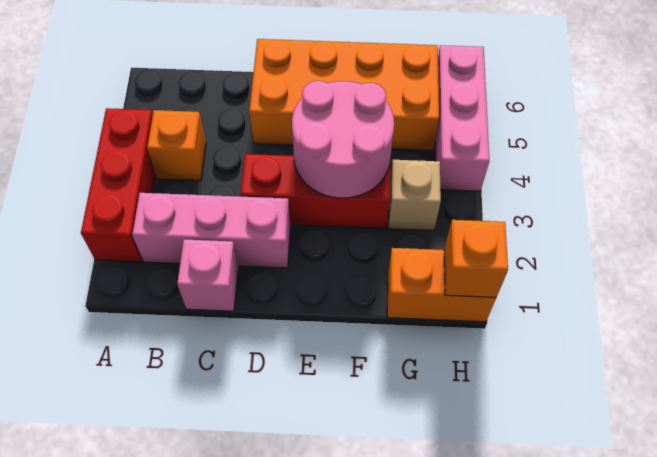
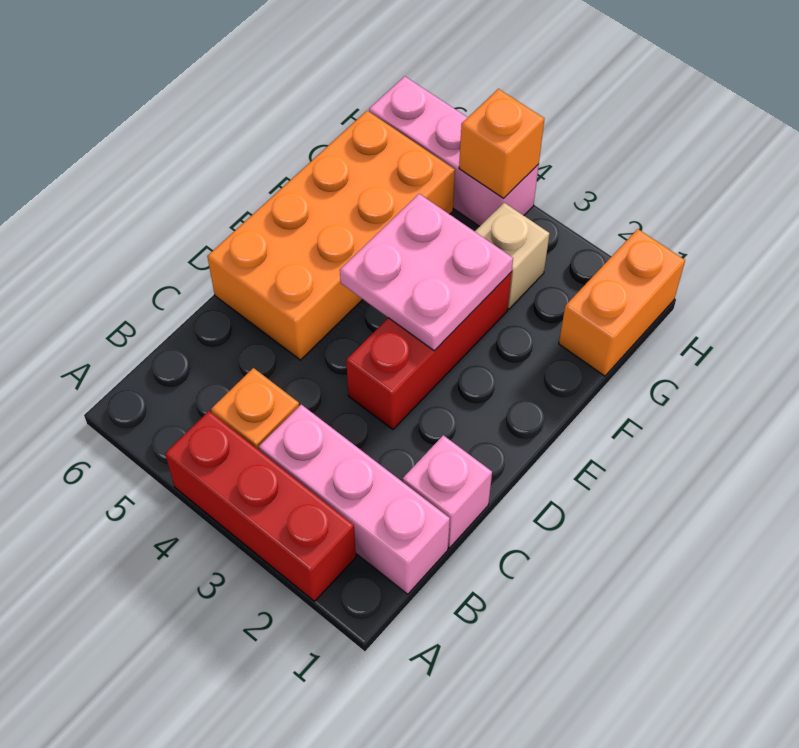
pink brick B2:D2 level 1 -> pink brick B1:B3 level 1
pink round brick E3:F4 level 2 -> pink plate E3:F4 level 2
orange brick H1 level 2 -> orange brick H4 level 2

